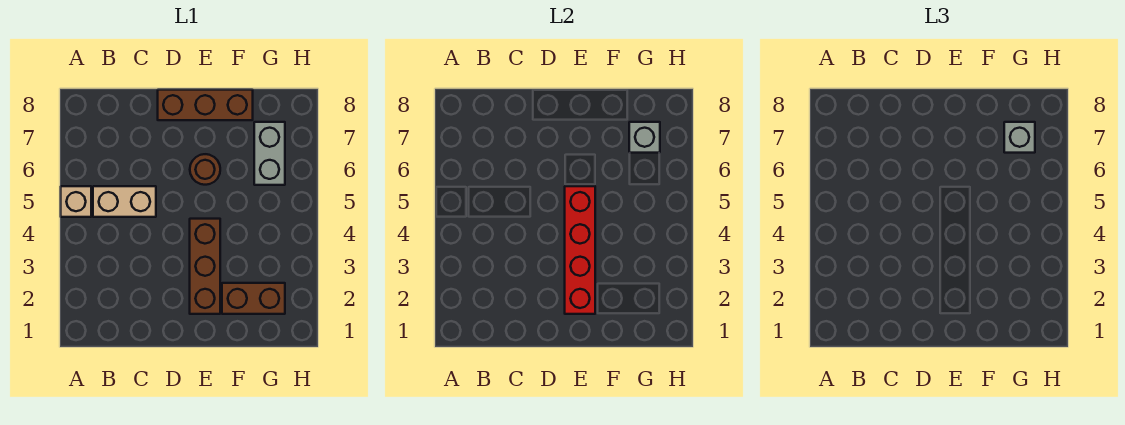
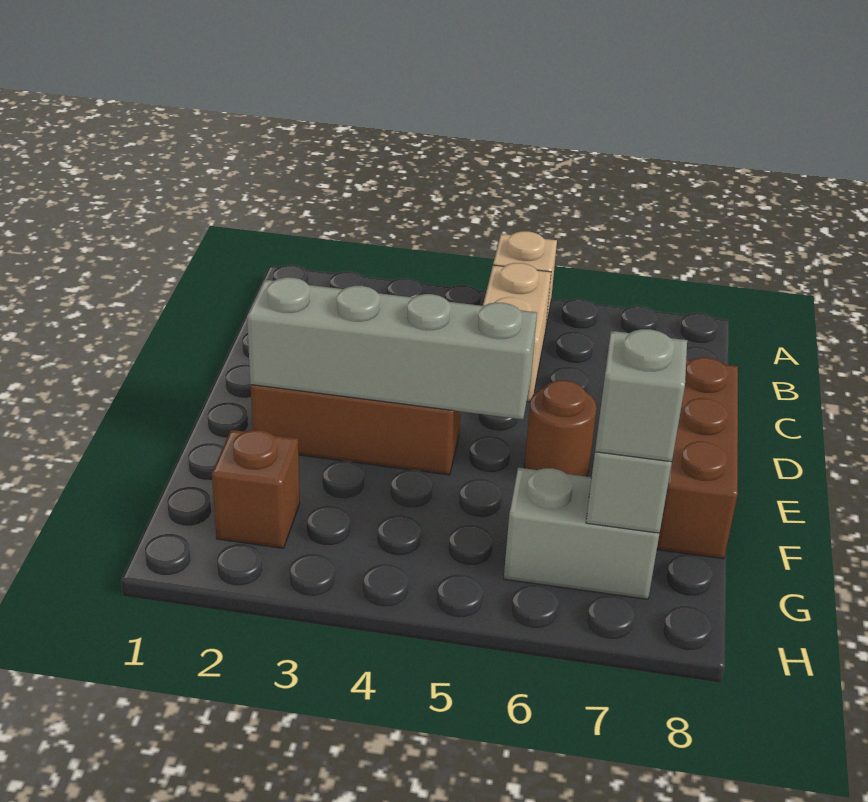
red brick E2:E5 level 2 -> grey brick E2:E5 level 2
brown brick F2:G2 level 1 -> brown brick G2 level 1

